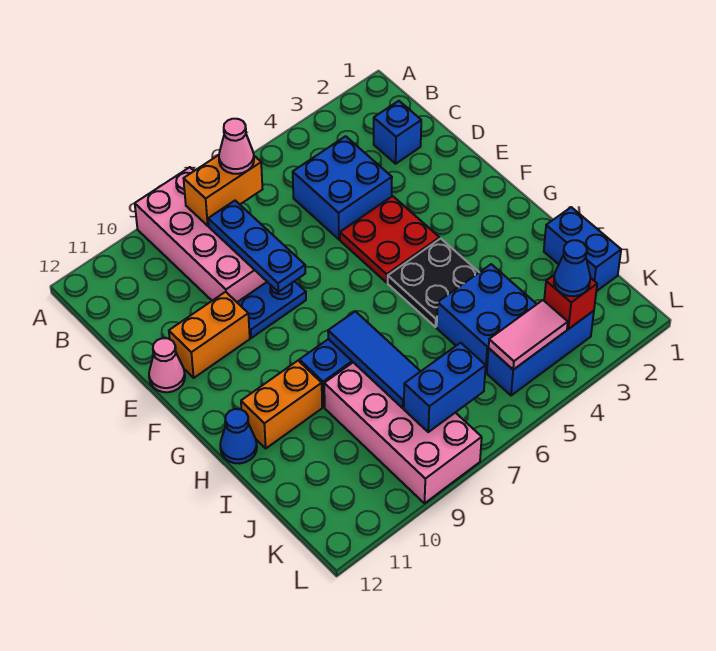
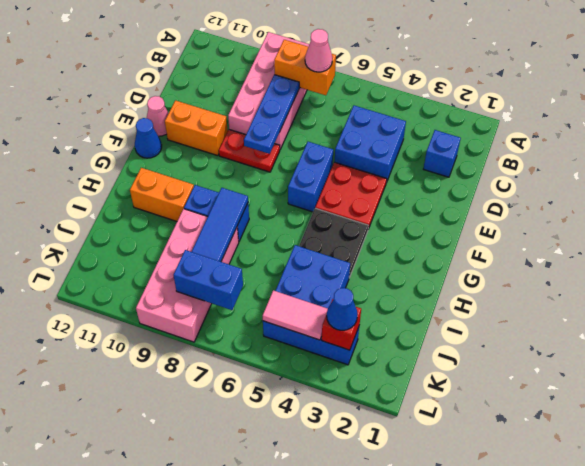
blue plate E8:E9 level 1 -> red plate E8:E9 level 1
blue cone H12 level 1 -> blue cone F12 level 1
blue brick I1:J1 level 1 -> blue brick E6:F6 level 1

